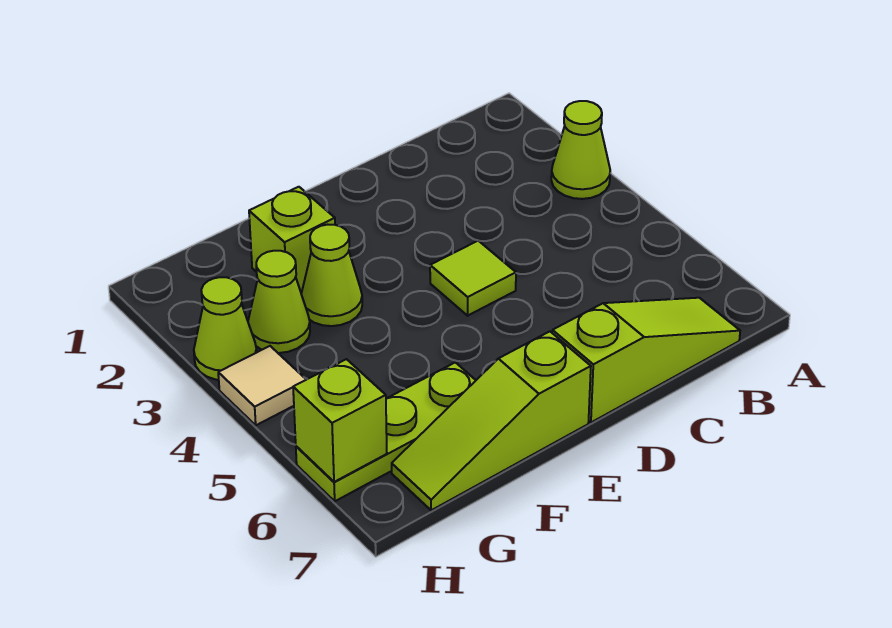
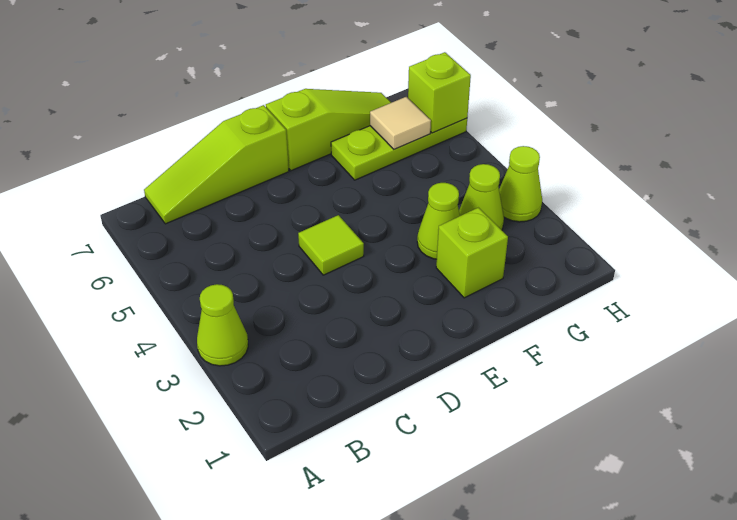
tan tile H4 level 1 -> tan tile G6 level 2

